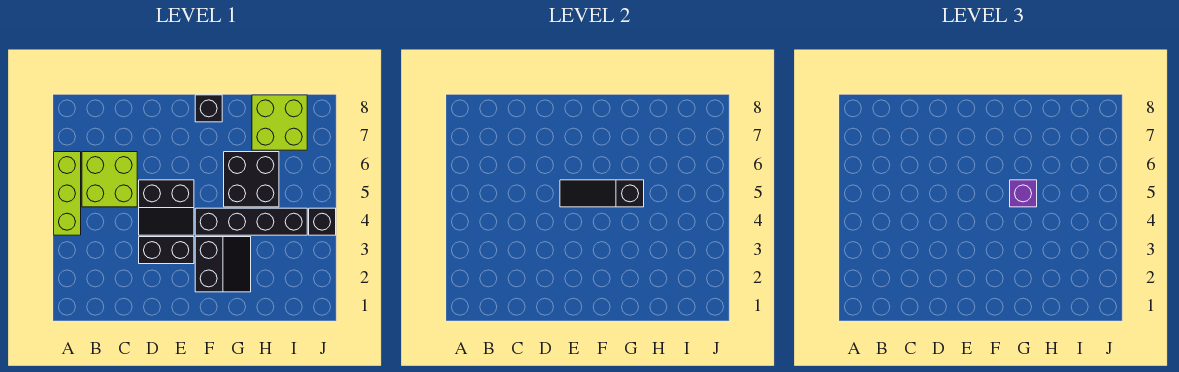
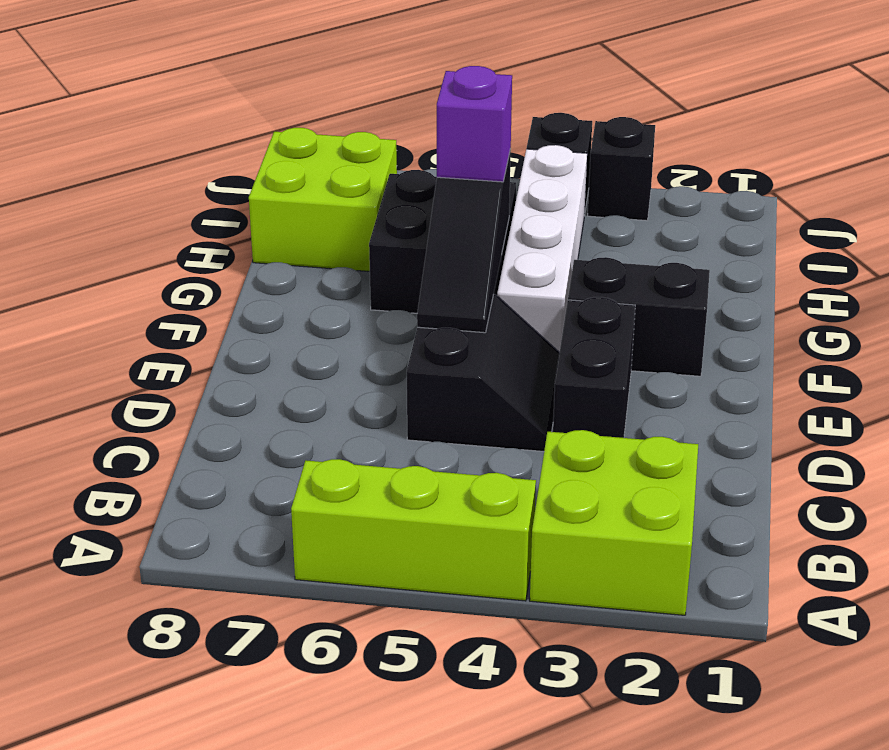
lime brick B5:C6 level 1 -> lime brick A2:B3 level 1
black brick F4:I4 level 1 -> white brick F4:I4 level 1
black brick F8 level 1 -> black brick J3 level 1

